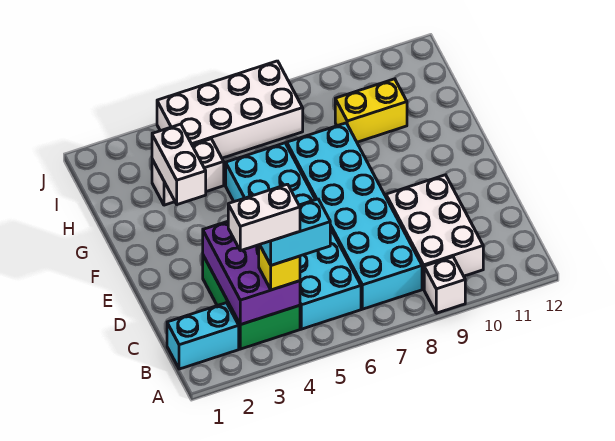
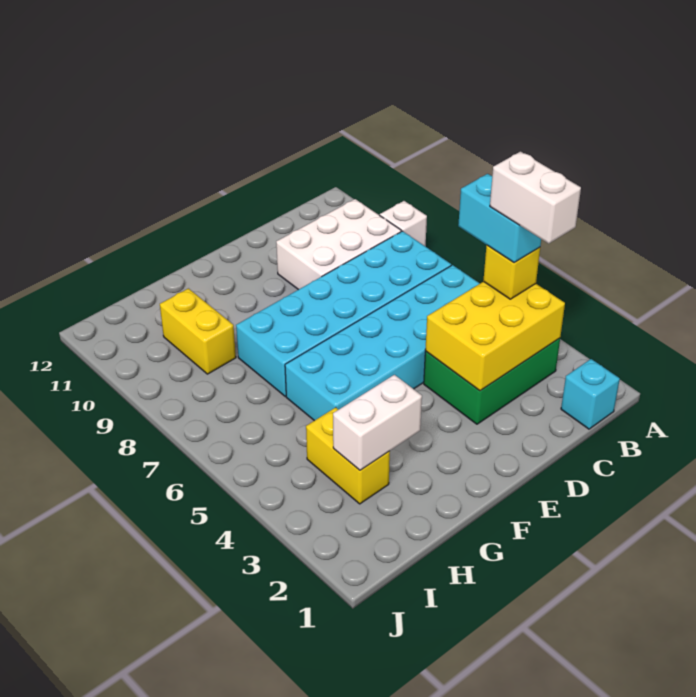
cyan brick B1:B2 level 1 -> cyan brick B1 level 1
purple brick B3:D4 level 2 -> yellow brick B3:D4 level 2
white brick H3:H4 level 1 -> yellow brick H3:H4 level 1
white brick I4:J7 level 1 -> none

